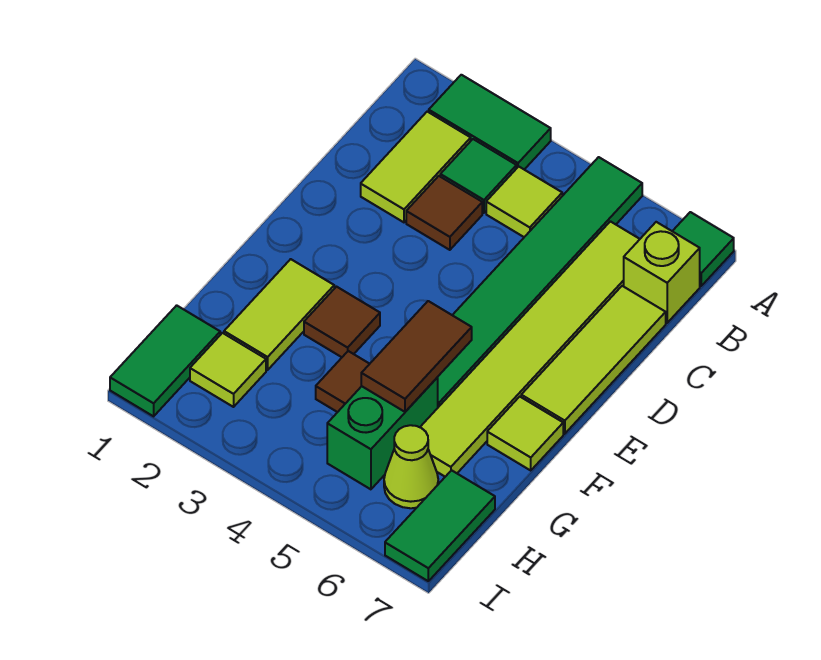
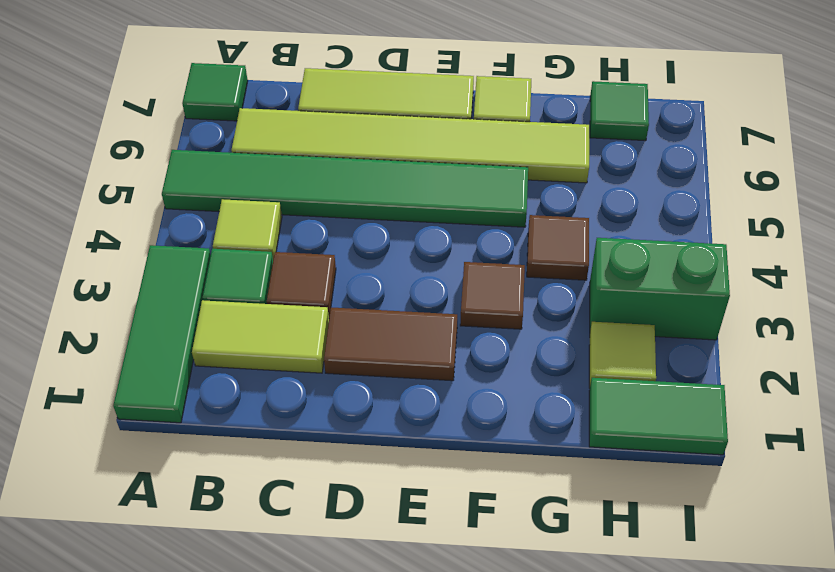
green tile A2:A3 level 1 -> green tile A1:A3 level 1
lime brick B7 level 1 -> none
lime tile F2:G2 level 1 -> none
brown tile F5:G5 level 2 -> brown tile D2:E2 level 1
green brick G5:H5 level 1 -> green brick H3:I3 level 1
lime cone H6 level 1 -> none
green tile H7:I7 level 1 -> green tile H7 level 1

